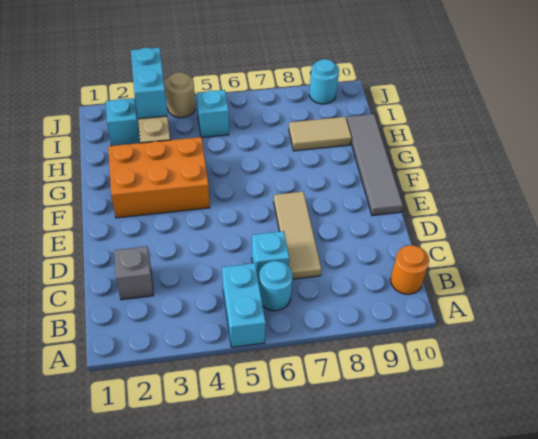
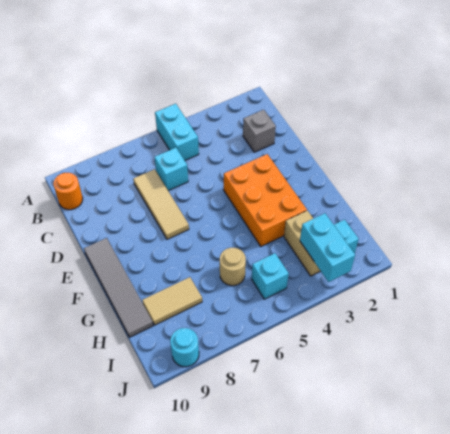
cyan round brick B6 level 1 -> none
orange brick F2:G4 level 1 -> orange brick E3:G4 level 1
tan round brick J4 level 1 -> tan round brick H6 level 1

